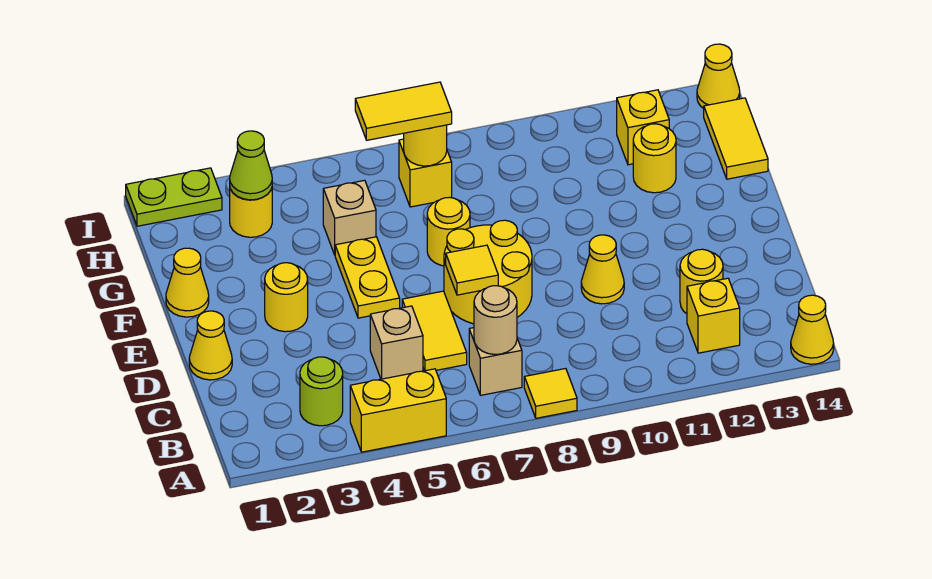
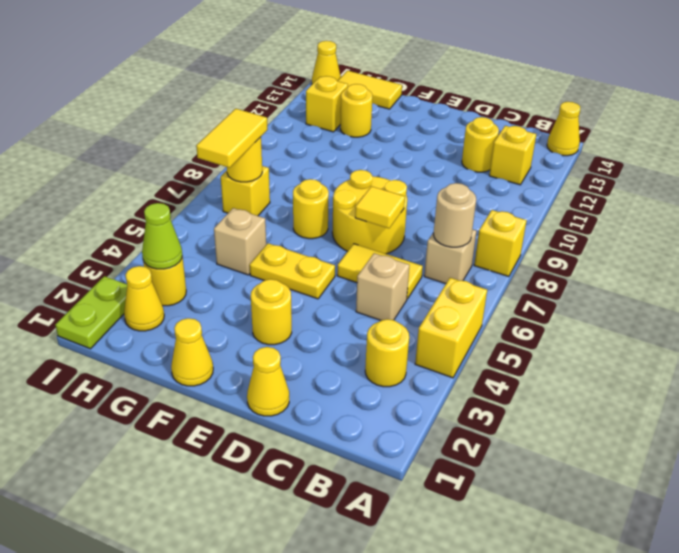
yellow tile A8 level 1 -> yellow brick A8 level 1
lime round brick B3 level 1 -> yellow round brick B3 level 1
yellow cone D10 level 1 -> yellow cone H2 level 1

